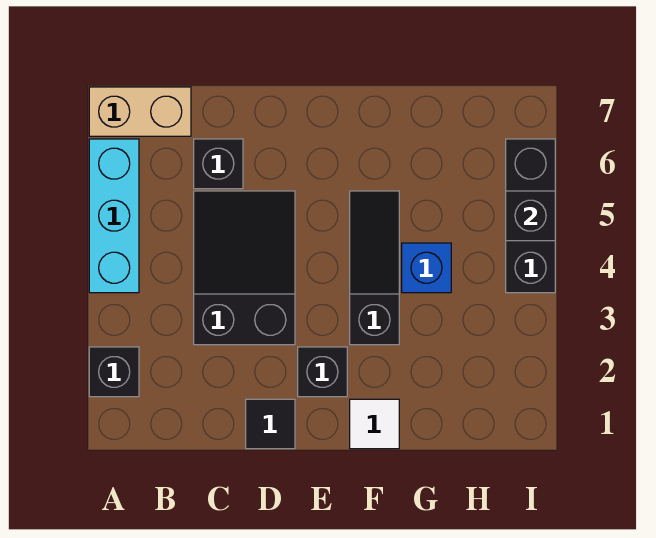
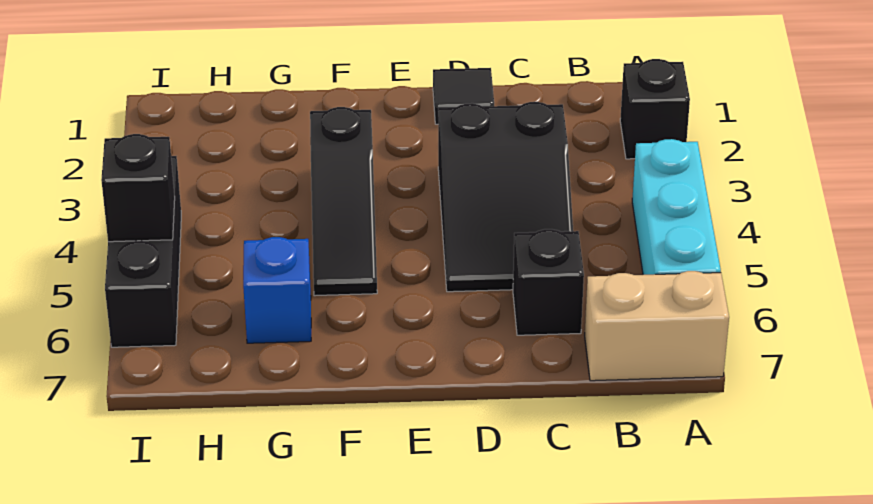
black brick E2 level 1 -> none
white tile F1 level 1 -> none
blue brick G4 level 1 -> blue brick G6 level 1

